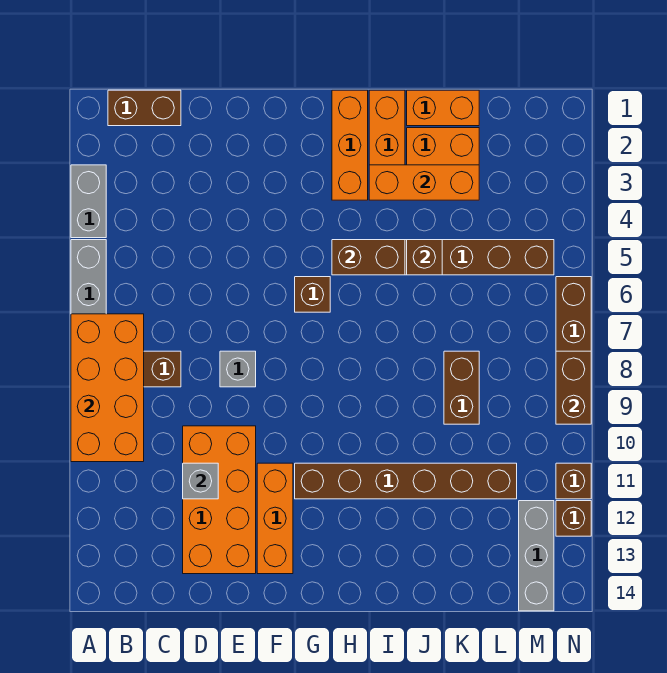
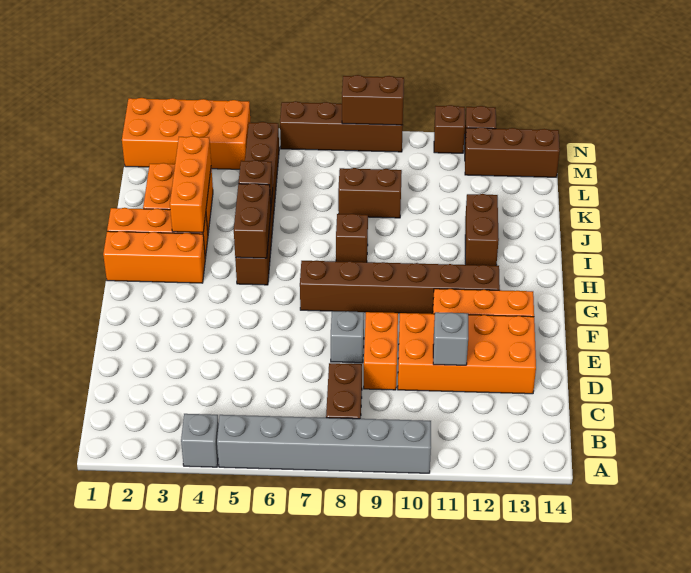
grey brick A3:A4 level 1 -> grey brick A4 level 1
orange brick A7:B10 level 2 -> orange brick M1:N4 level 1
brown brick B1:C1 level 1 -> brown brick I12:J12 level 1
brown brick G6 level 1 -> brown brick I8 level 1
brown brick G11:L11 level 1 -> brown brick G7:G12 level 1
orange brick J1:K1 level 1 -> orange brick D9:E9 level 1
grey brick M12:M14 level 1 -> brown brick M12:M14 level 1

